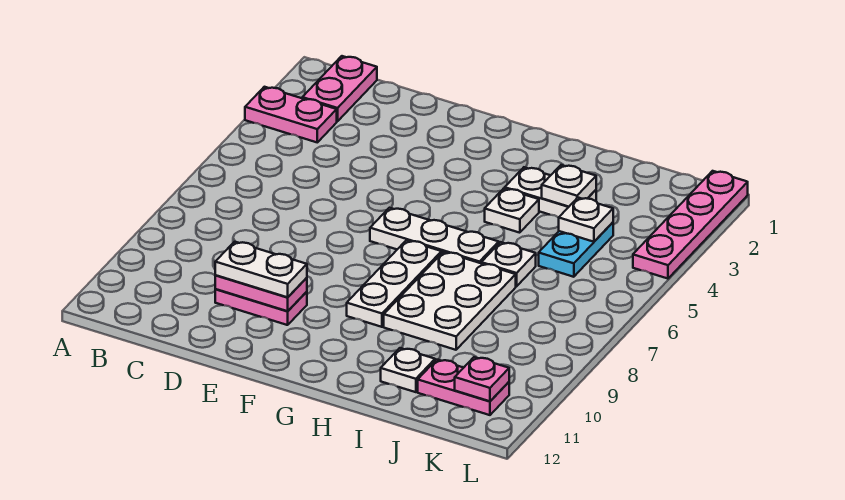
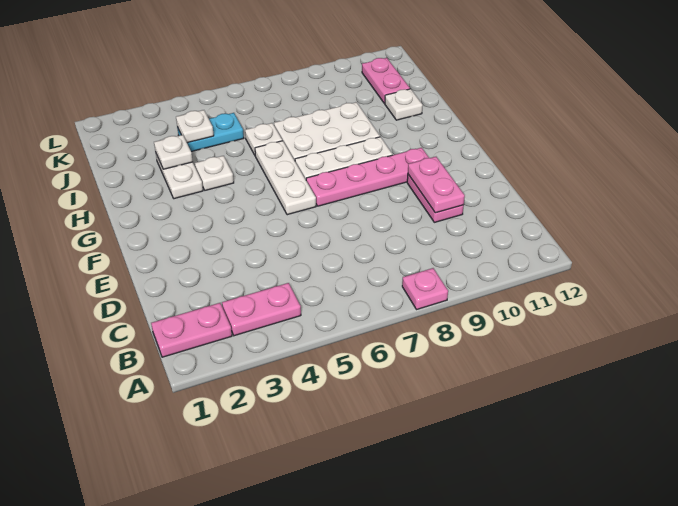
pink plate A3:B3 level 1 -> pink plate B3:B4 level 1
white plate D10:E10 level 3 -> none
pink plate K11 level 2 -> pink plate A8 level 1
pink plate L1:L4 level 1 -> pink plate F7:F10 level 1

